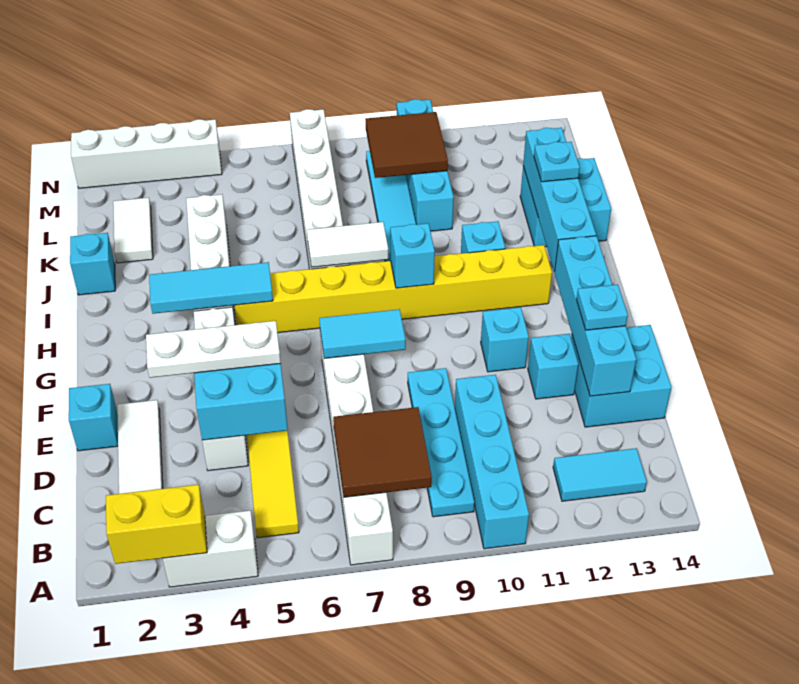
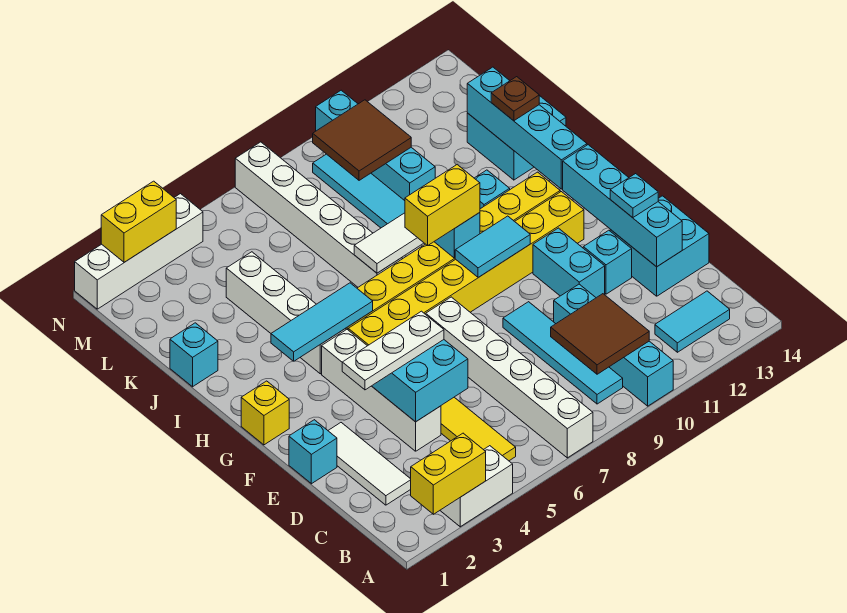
brown tile B7:C8 level 2 -> brown tile B9:C10 level 2
cyan plate B9:E9 level 1 -> cyan tile B9:E9 level 1
cyan tile F7:F8 level 2 -> cyan tile G9:G10 level 2
cyan brick F11 level 1 -> cyan brick E11:F11 level 1
none -> yellow brick G1 level 1
none -> yellow brick G5:G12 level 1
none -> yellow brick H8:H9 level 3
cyan plate J13 level 3 -> brown plate J13 level 3
white tile K2:L2 level 1 -> none
none -> yellow brick N2:N3 level 2

